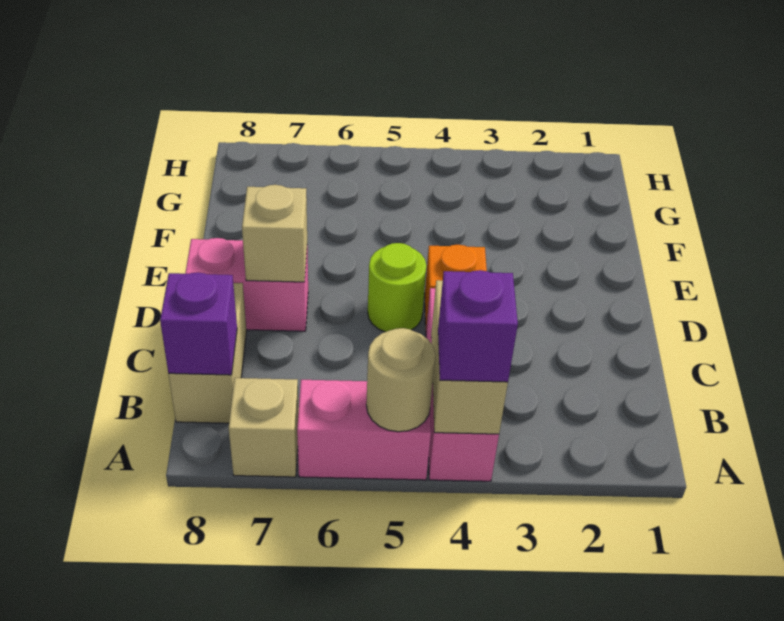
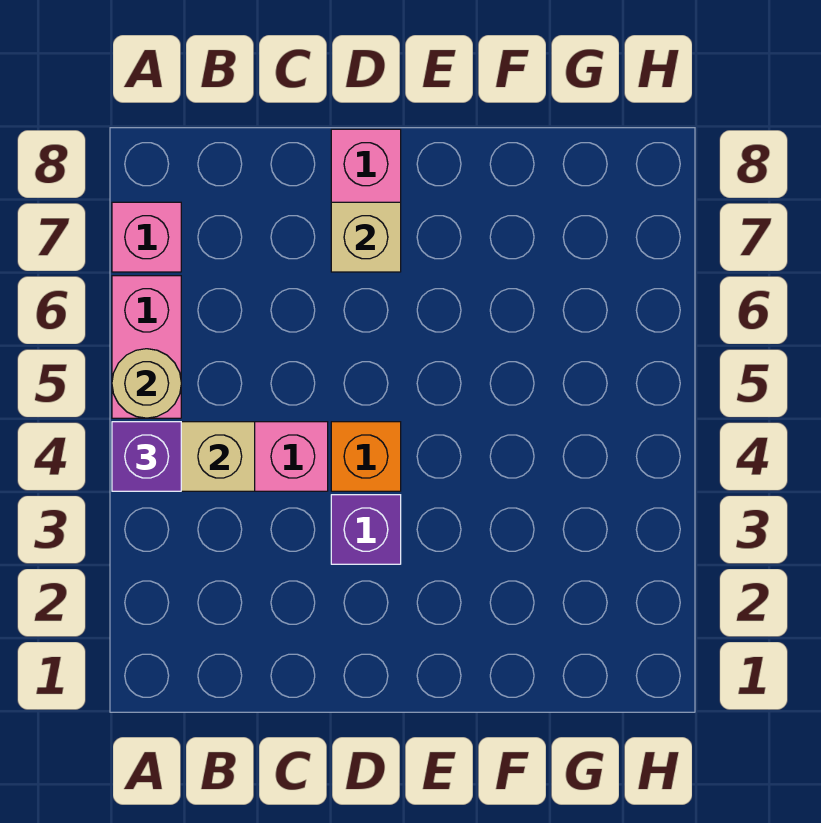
tan brick A7 level 1 -> pink brick A7 level 1
tan brick B8:C8 level 1 -> none
purple brick B8 level 2 -> purple brick D3 level 1
lime round brick D5 level 1 -> none

